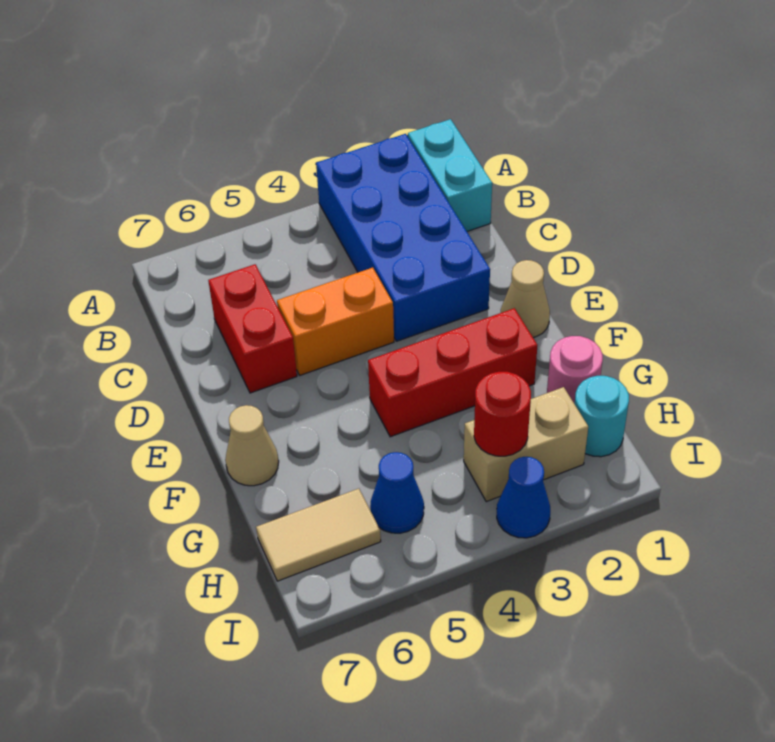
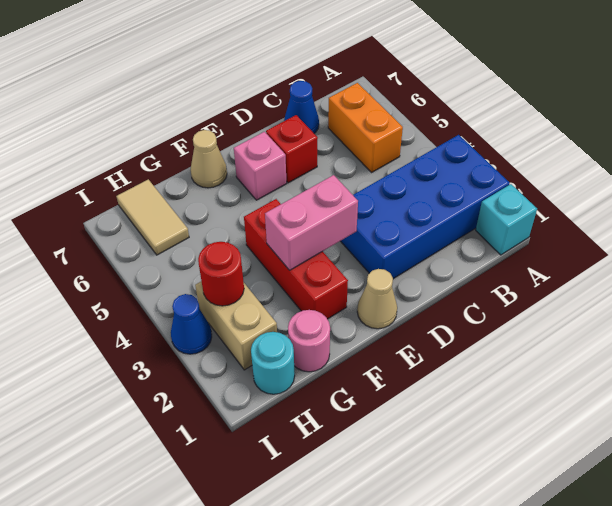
cyan brick A1:B1 level 1 -> cyan brick A1 level 1
red brick C6:D6 level 1 -> red brick D6 level 1
orange brick D4:D5 level 1 -> orange brick B5:B6 level 1
none -> pink brick E3:F3 level 2
none -> pink brick E6 level 1
blue cone H5 level 1 -> blue cone C7 level 1

